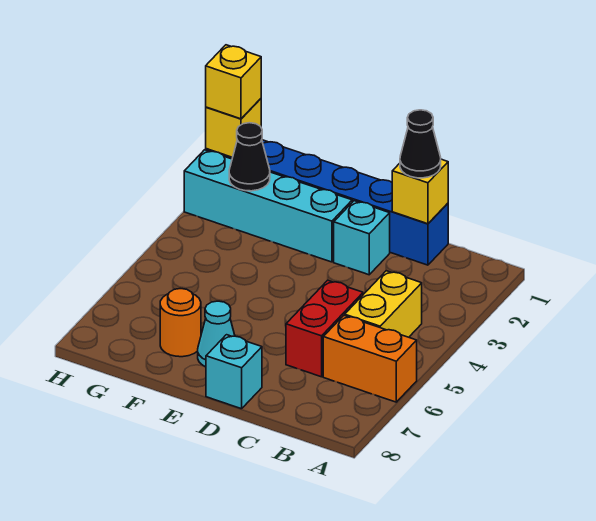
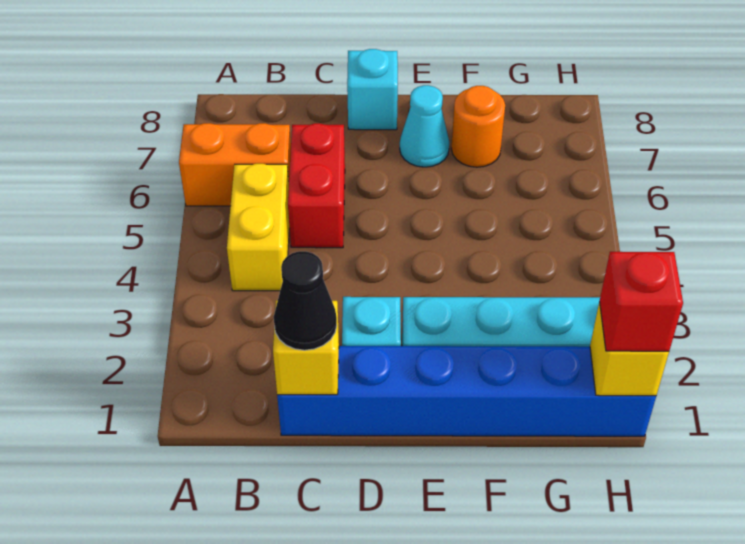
black cone G2 level 2 -> none
yellow brick H1 level 3 -> red brick H1 level 3

